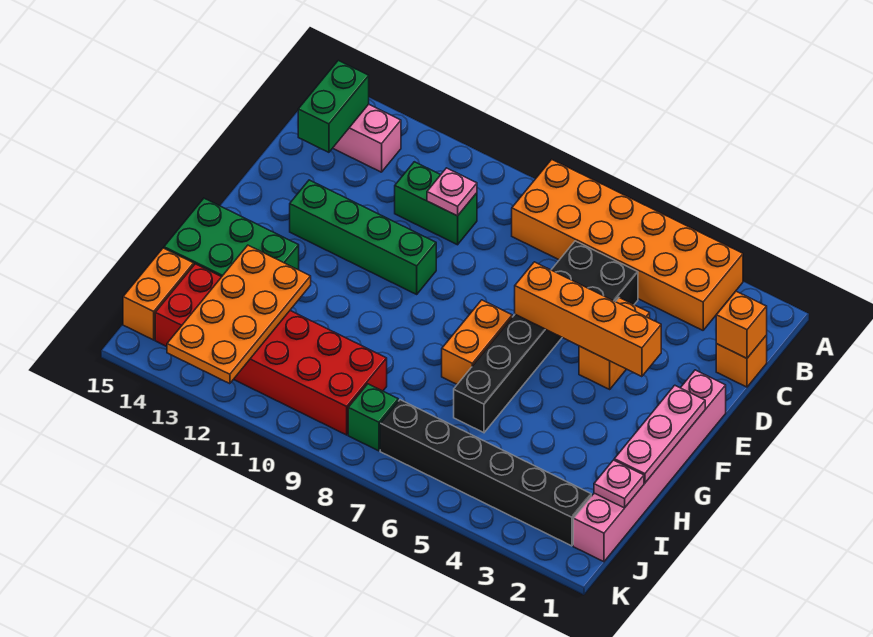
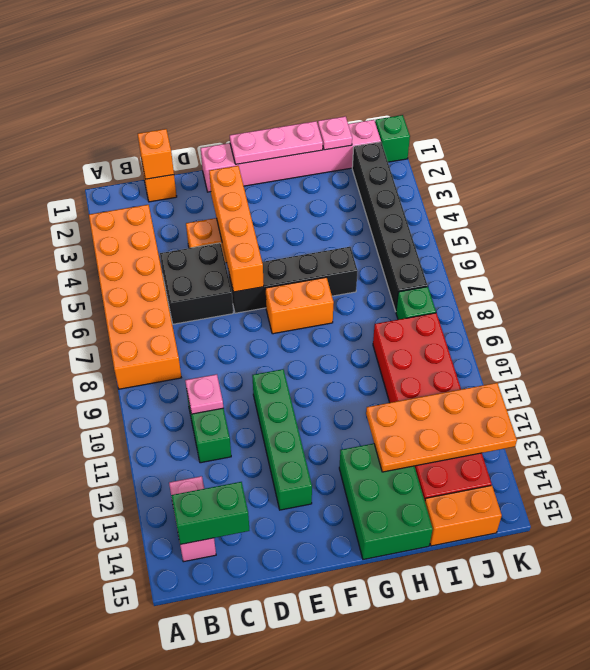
none -> green brick K1 level 1

